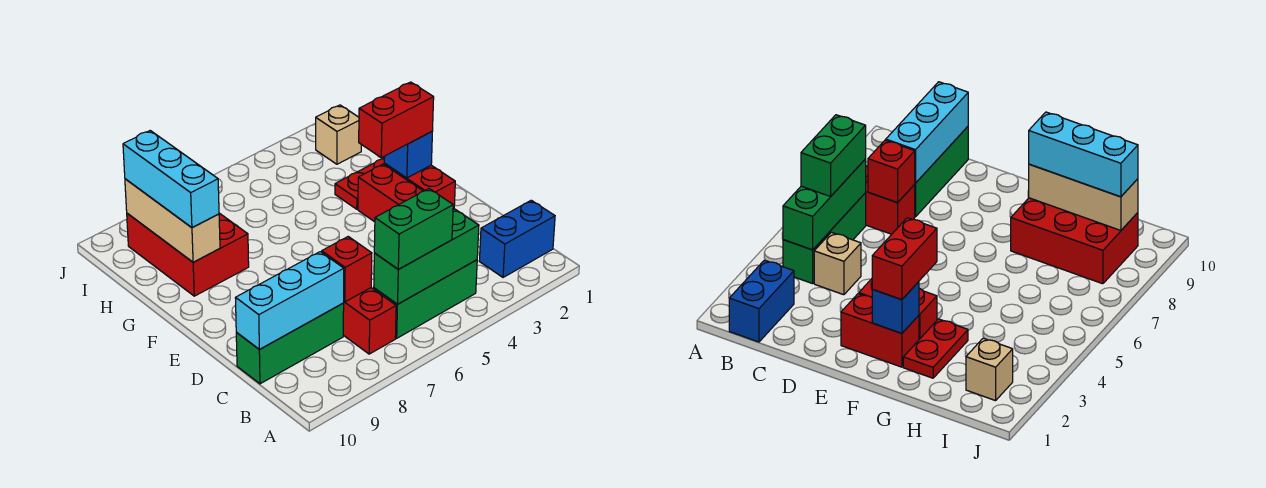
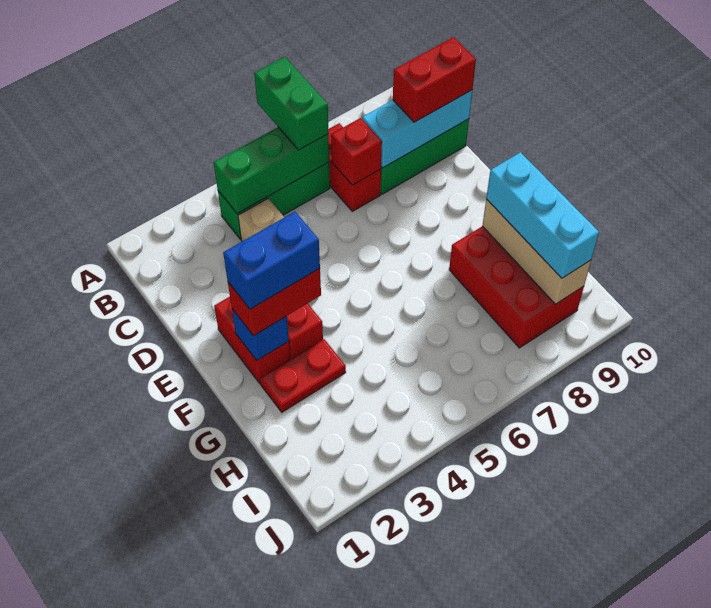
blue brick B1:B2 level 1 -> blue brick F2:F3 level 4
green brick B5:B6 level 3 -> green brick A6:B6 level 3
none -> red brick C9:C10 level 3
tan brick I2 level 1 -> none

